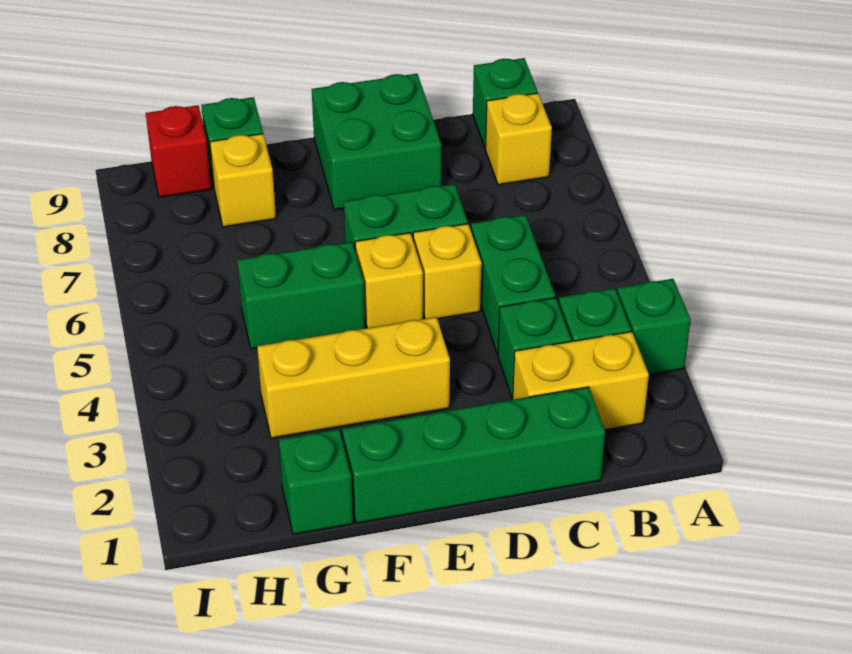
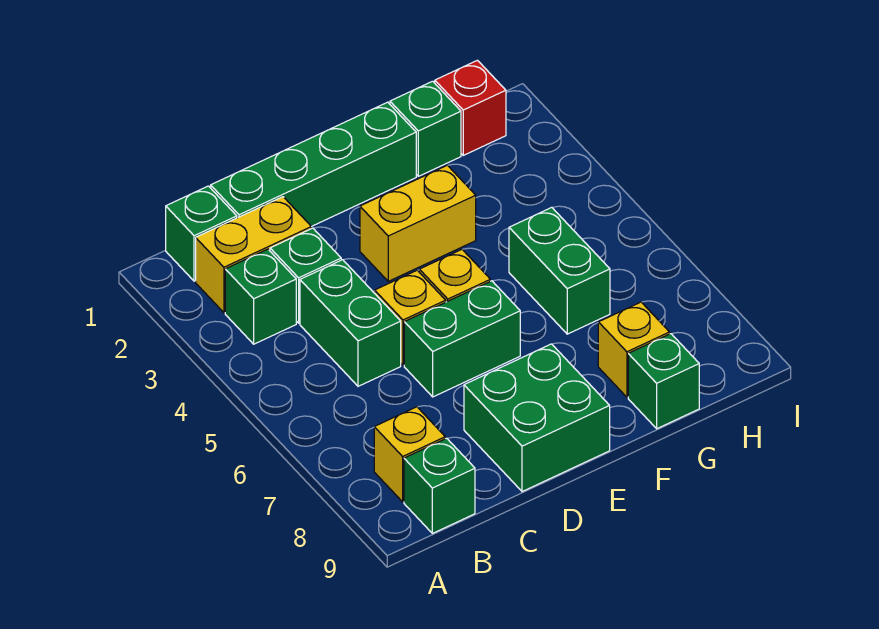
green brick A3 level 1 -> green brick B1 level 1
yellow brick E3:G3 level 1 -> yellow brick E3:F3 level 1
green brick F5:G5 level 1 -> green brick G5:G6 level 1
red brick H9 level 1 -> red brick H1 level 1

